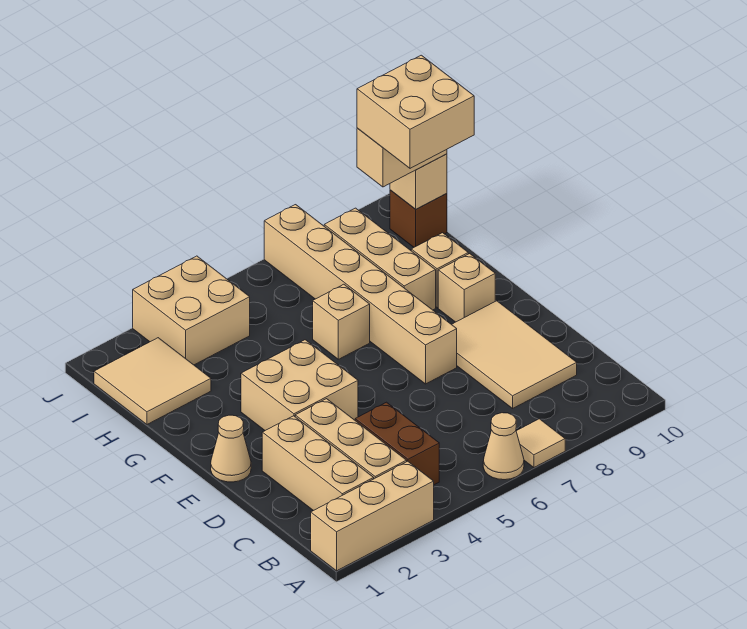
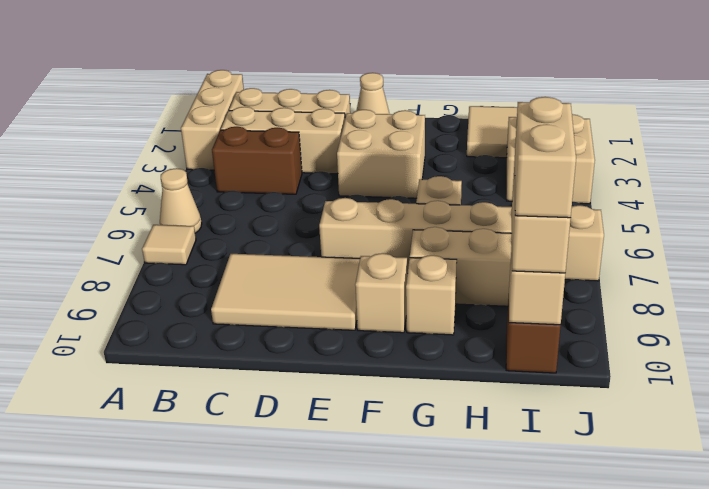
tan brick H9:I10 level 4 -> tan brick I9:I10 level 4

